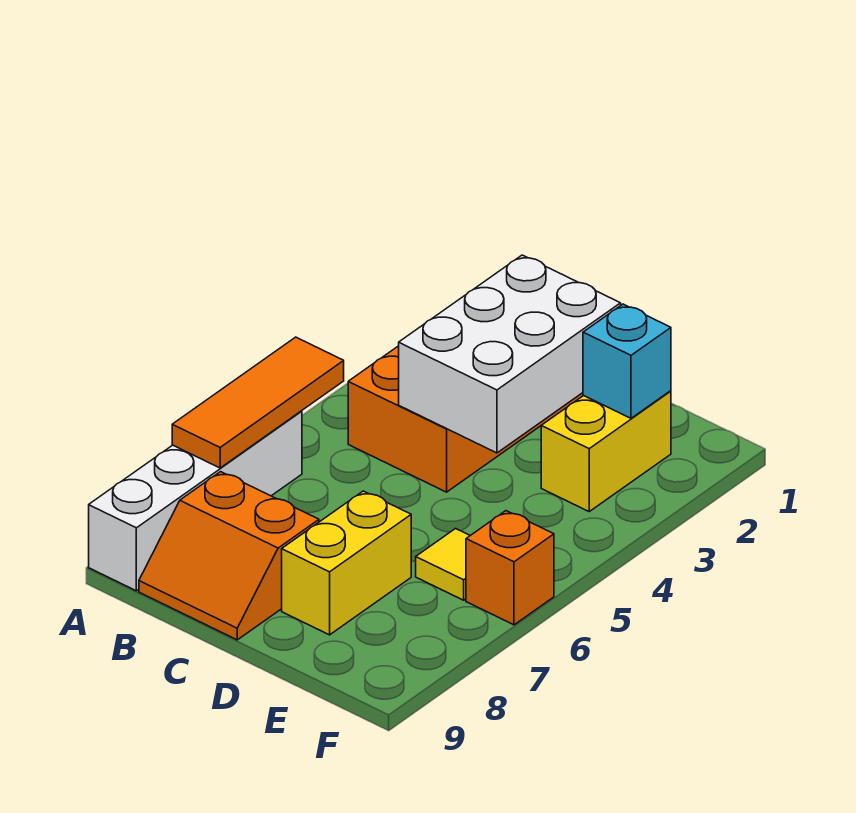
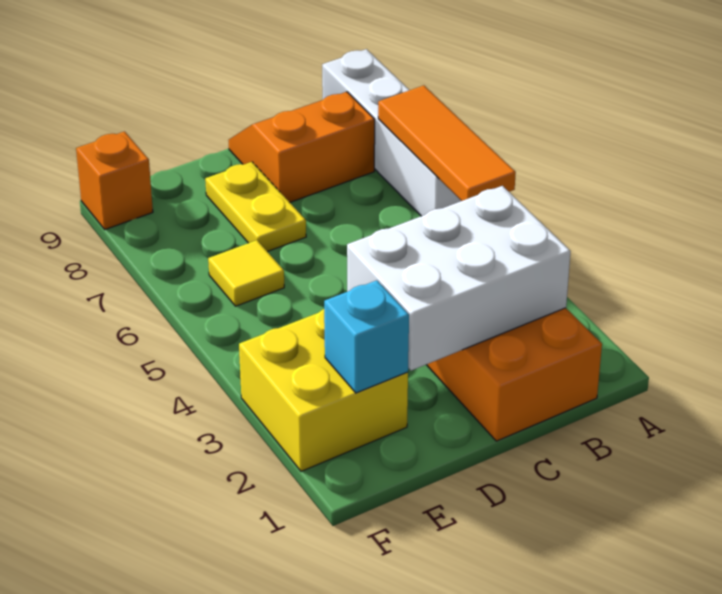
white brick C2:D4 level 2 -> white brick B2:D3 level 2
yellow brick D7:D8 level 1 -> yellow plate D7:D8 level 1
yellow brick E2:E3 level 1 -> yellow brick E2:F3 level 1
orange brick F6 level 1 -> orange brick F9 level 1

